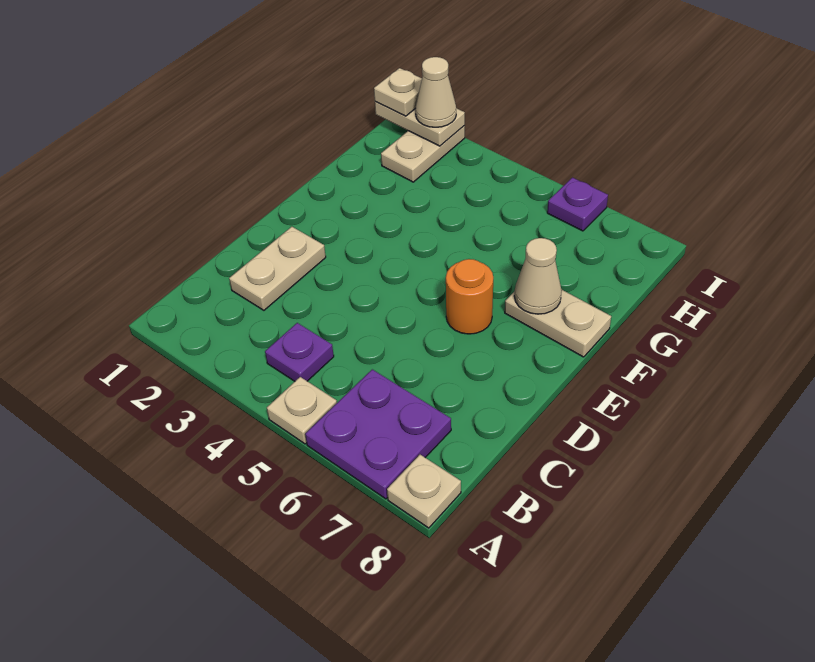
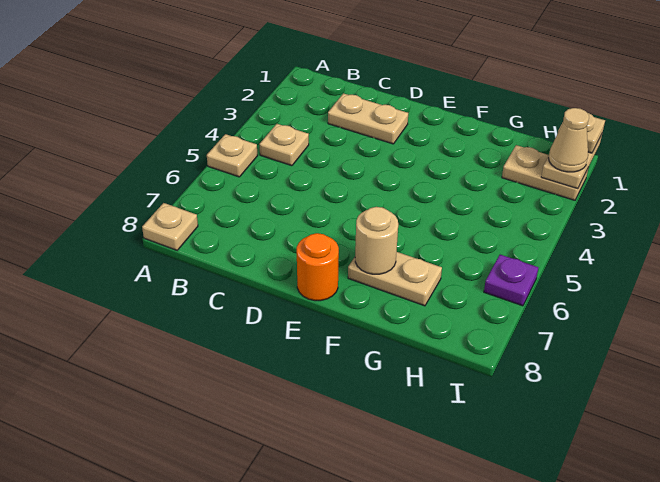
purple plate A6:B7 level 1 -> none
purple plate B4 level 1 -> tan plate B4 level 1
orange round brick E6 level 1 -> orange round brick E8 level 1
tan plate F7:F8 level 1 -> tan plate F7:G7 level 1
tan cone F7 level 2 -> tan round brick F7 level 2

